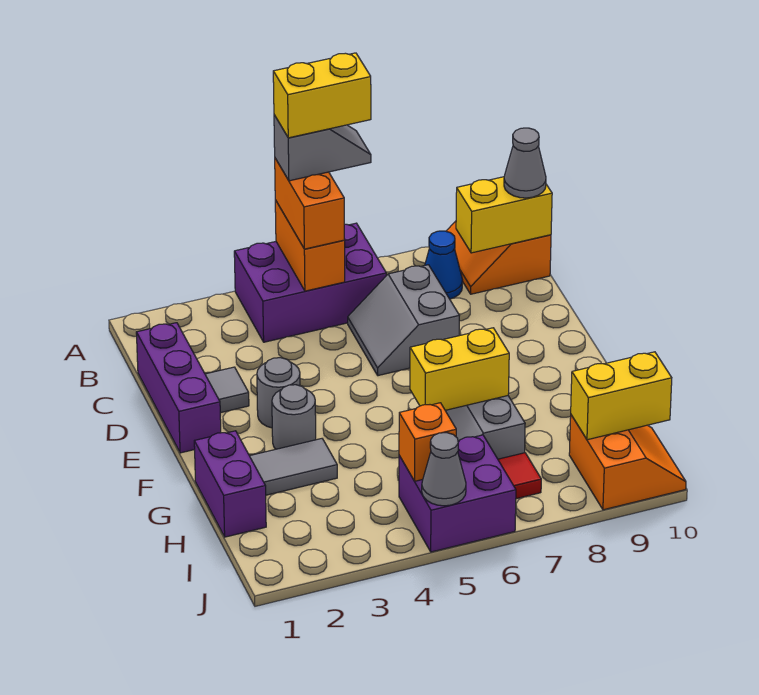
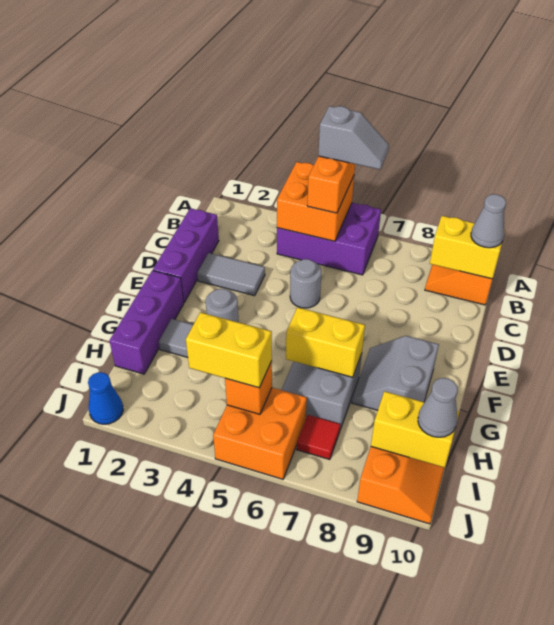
orange brick A5:B5 level 2 -> orange brick A4:B5 level 2
yellow brick A5:A6 level 5 -> yellow brick I4:I5 level 3
blue cone B8 level 1 -> blue cone J1 level 1
grey slope C6:D7 level 1 top 7 -> grey slope F8:G9 level 1 top 9
grey tile D2 level 1 -> grey tile D2:D3 level 1
grey round brick E3 level 1 -> grey round brick D5 level 1
purple brick G1:H1 level 1 -> purple brick F1:H1 level 1
purple brick I5:J6 level 1 -> orange brick I5:J6 level 1
grey cone J5 level 2 -> grey cone I10 level 3

